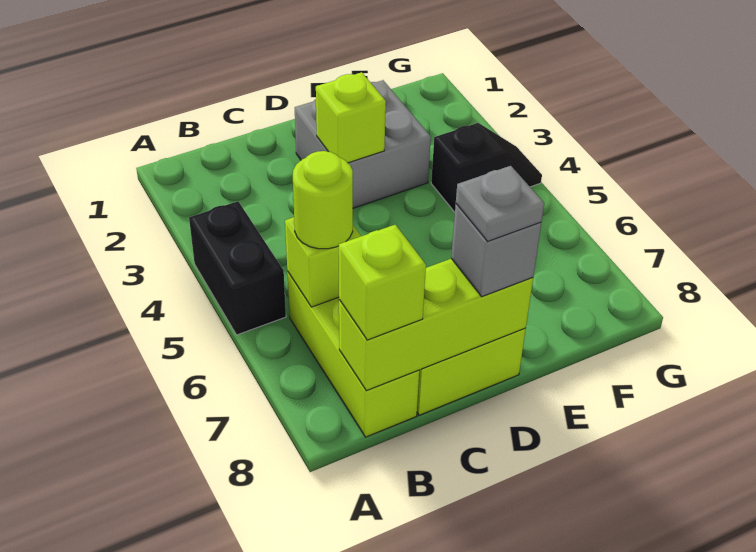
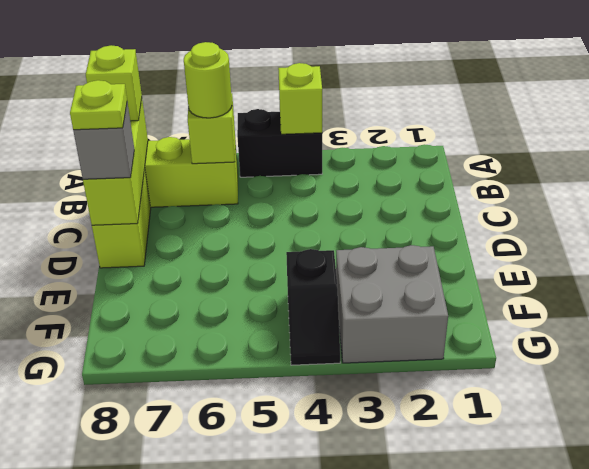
grey brick D2:E3 level 1 -> grey brick F2:G3 level 1
lime brick D3 level 2 -> lime brick A4 level 2
grey plate D8 level 4 -> lime plate D8 level 4

